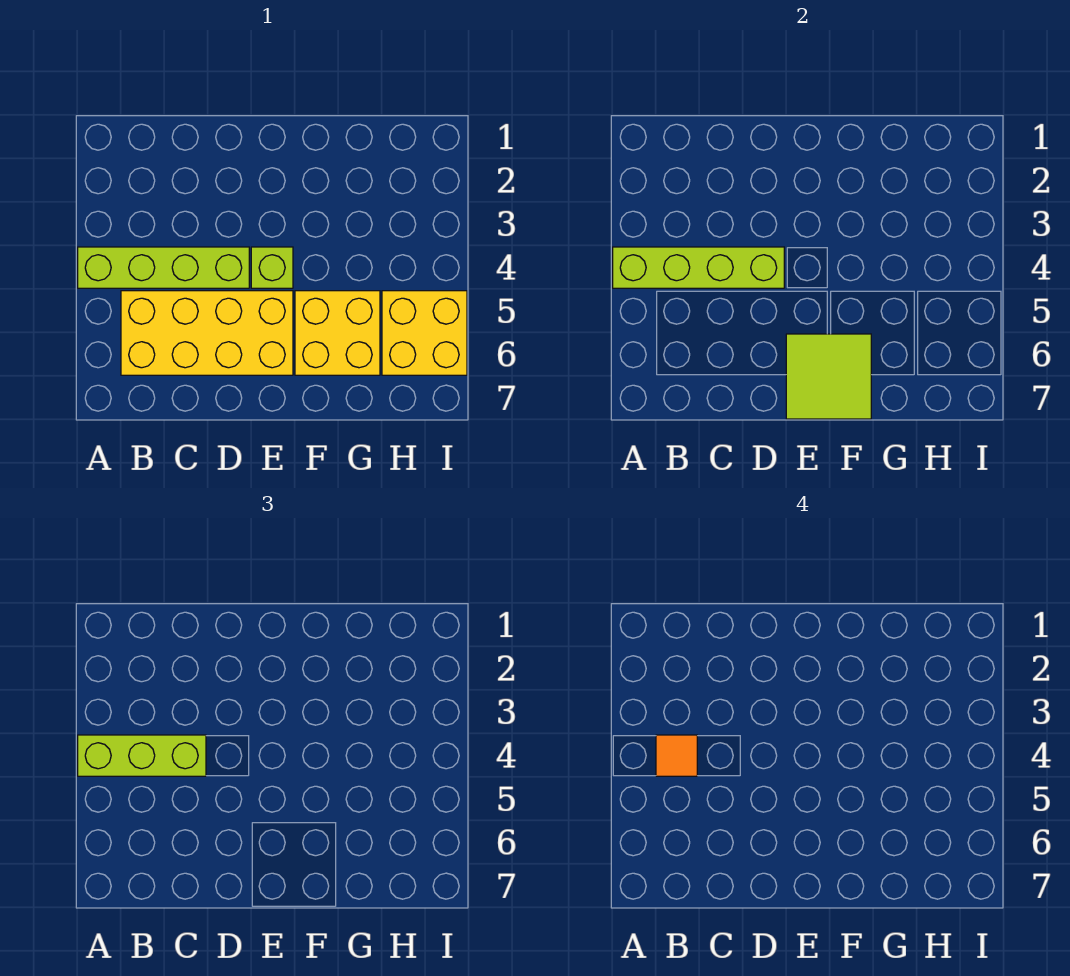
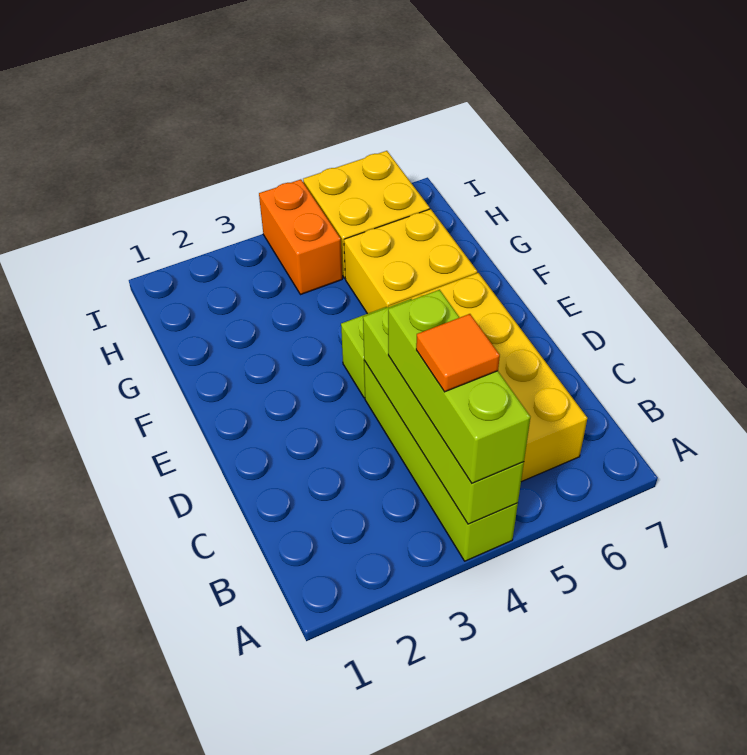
lime tile E6:F7 level 2 -> none
none -> orange brick H4:I4 level 1

